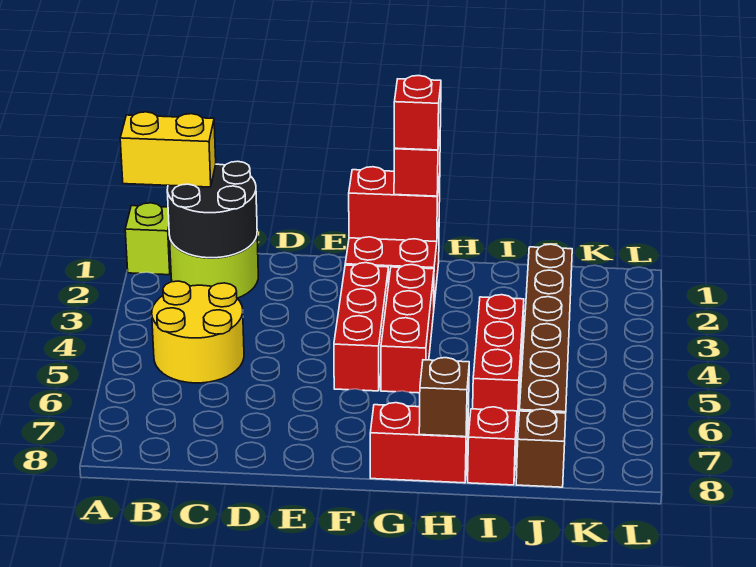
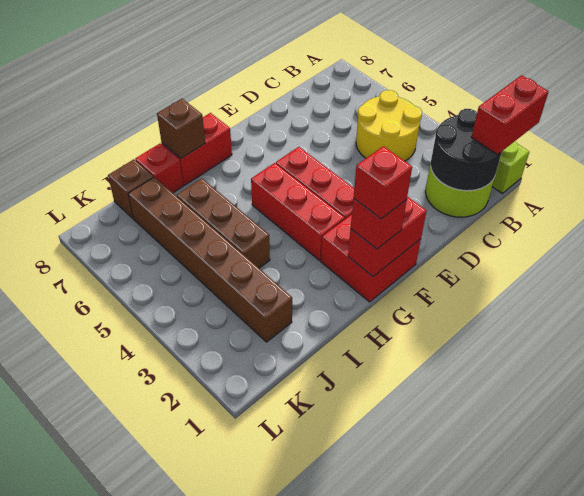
yellow brick A1:B1 level 3 -> red brick A1:B1 level 3
red brick I4:I6 level 1 -> brown brick I4:I6 level 1

